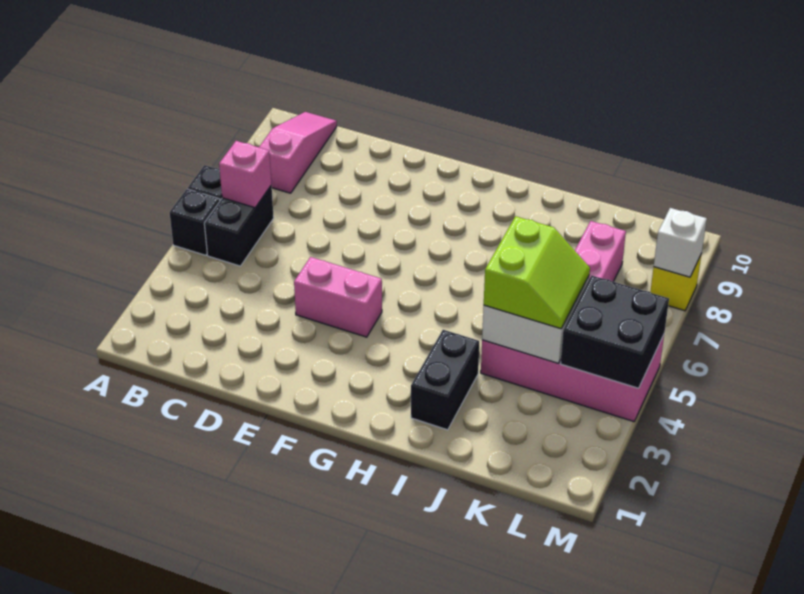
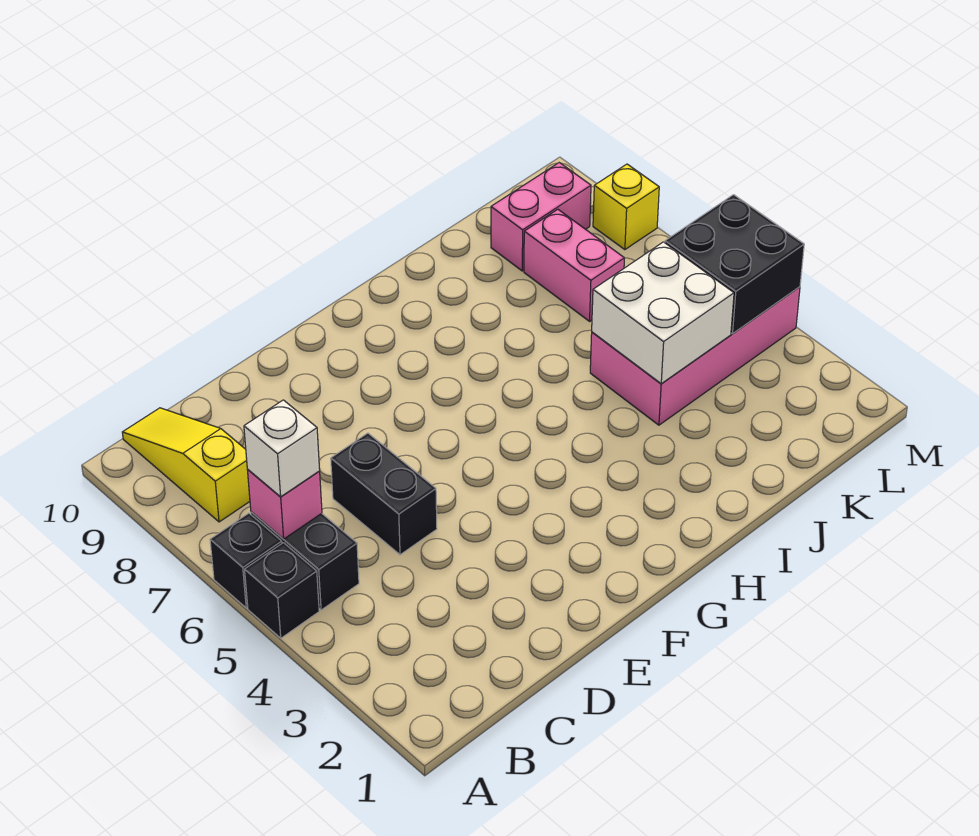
pink slope B8:B10 level 1 top 8 -> yellow slope B8:B10 level 1 top 8
pink brick E4:F4 level 1 -> pink brick K9:L9 level 1
black brick I2:I3 level 1 -> black brick D5:D6 level 1
lime slope J4:K5 level 3 top J -> none
white brick M8 level 2 -> white brick B6 level 3

